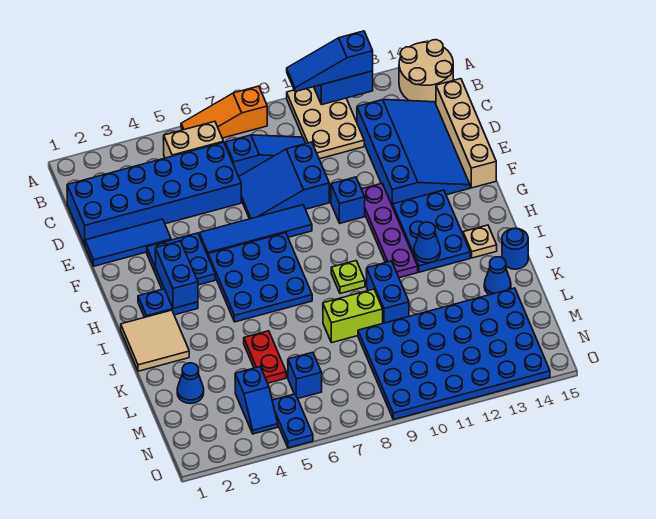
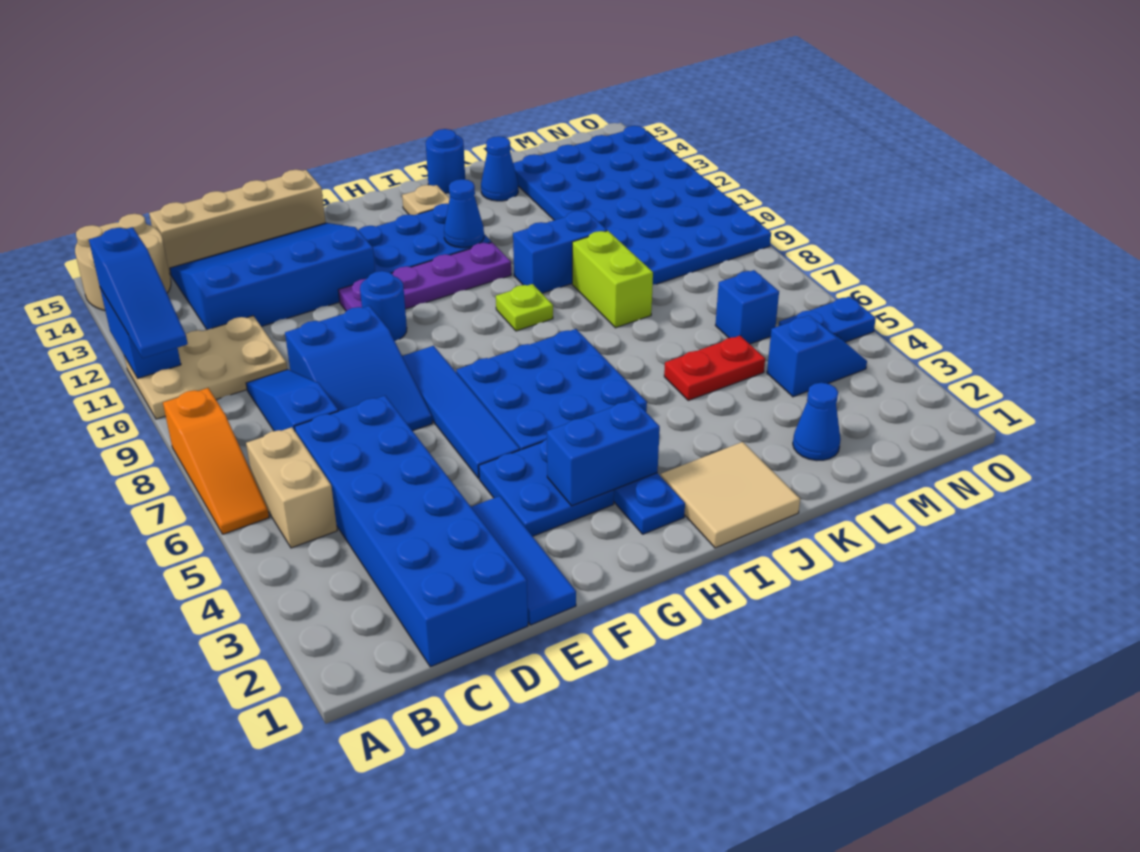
blue brick F10 level 1 -> blue round brick F10 level 1

